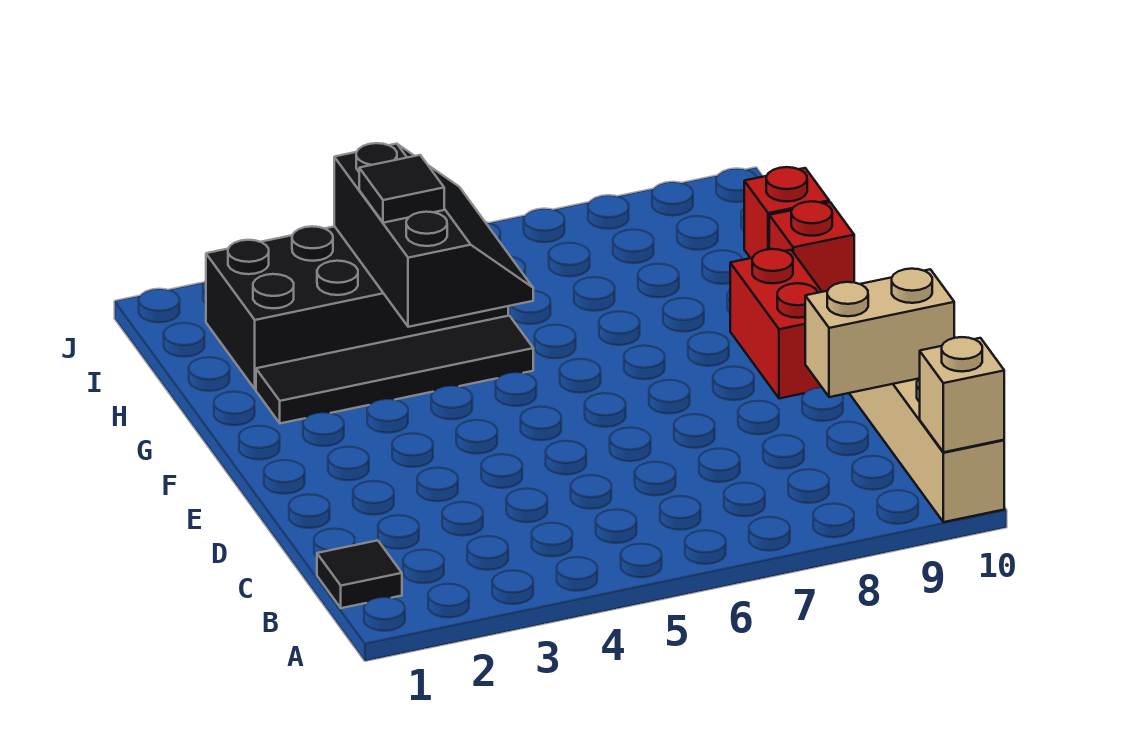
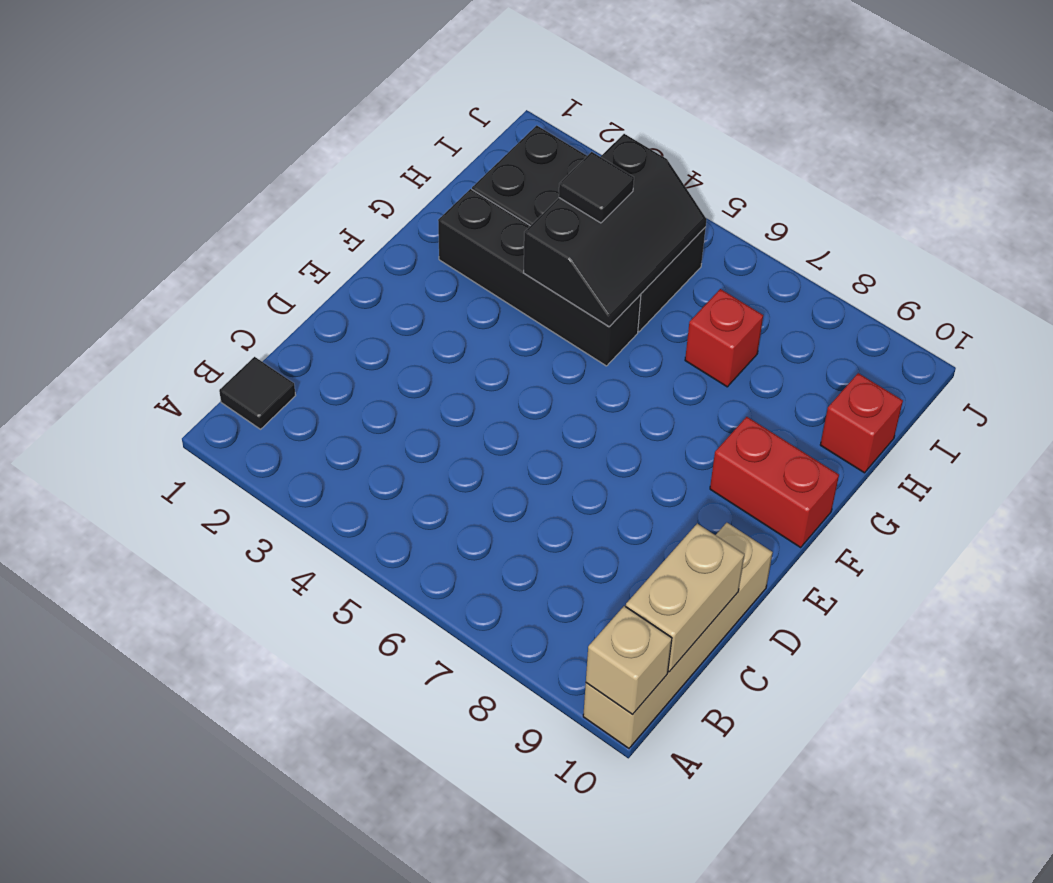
tan brick C9:C10 level 2 -> tan brick B10:C10 level 2
red brick E9:F9 level 1 -> red brick F9:F10 level 1
black tile G2:G5 level 1 -> black brick G2:G5 level 1
red brick G10 level 1 -> red brick H7 level 1

